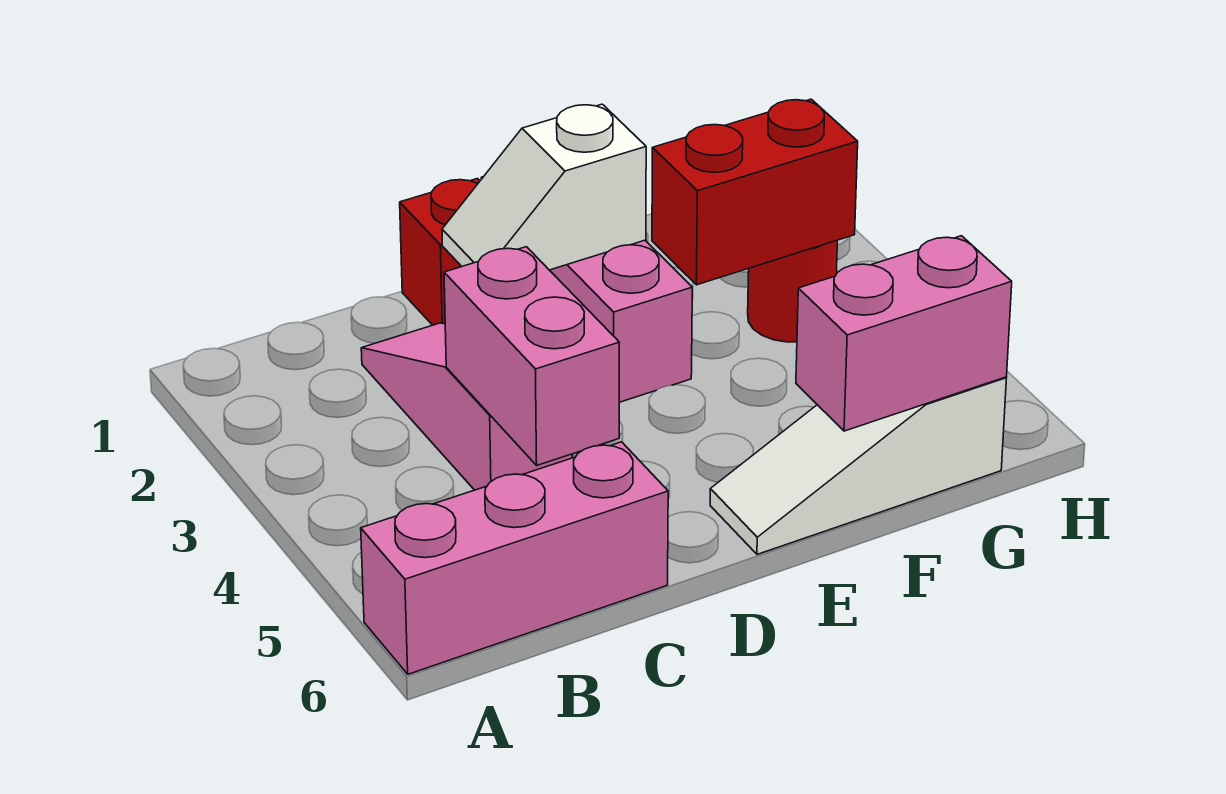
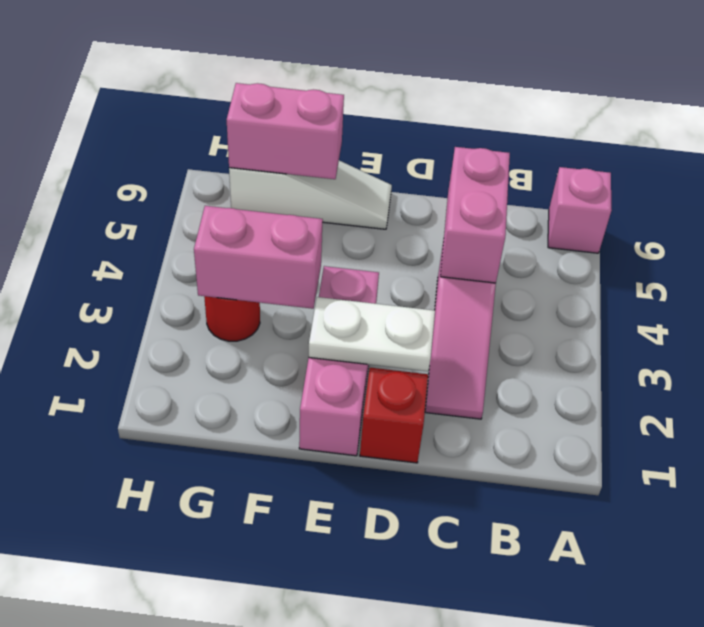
pink brick A6:C6 level 1 -> pink brick A6 level 1
white slope D2:E2 level 2 top E -> white plate D2:E2 level 2
red brick F3:G3 level 2 -> pink brick F3:G3 level 2

